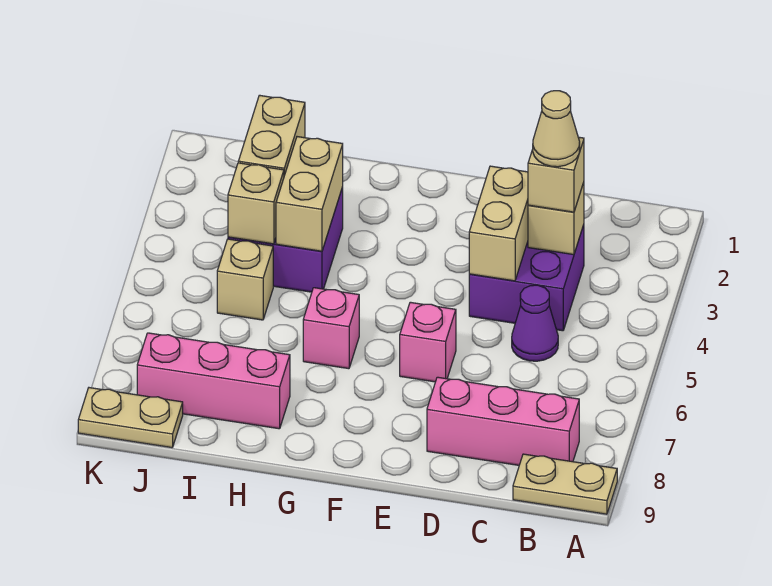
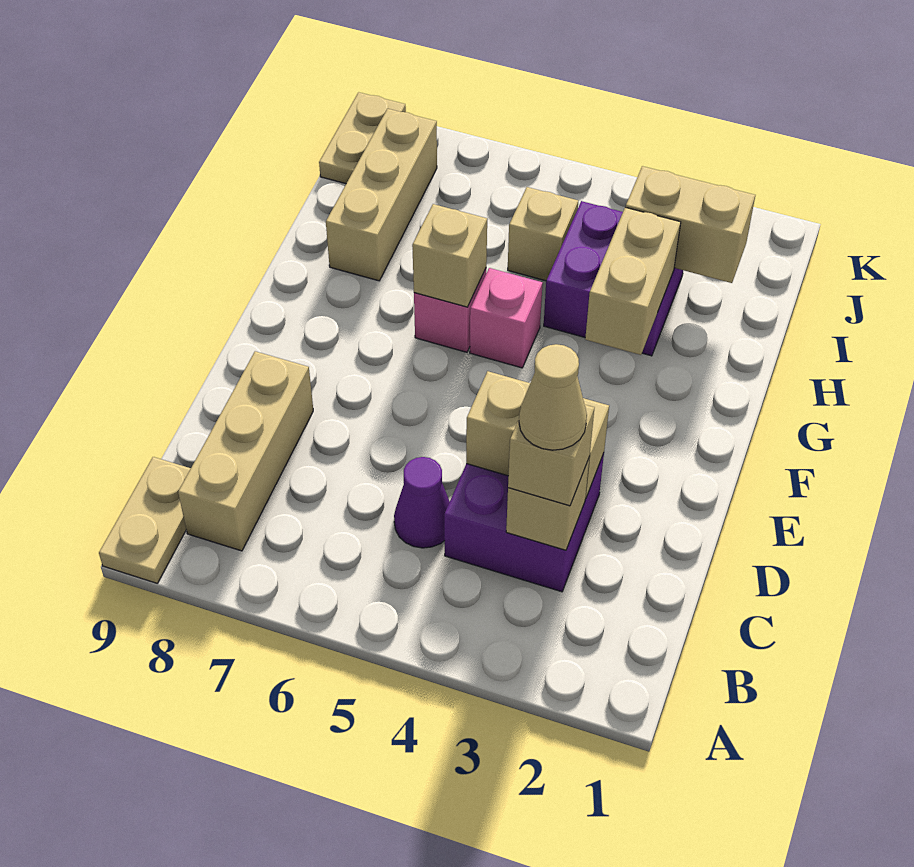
pink brick B8:D8 level 1 -> tan brick B8:D8 level 1
pink brick E6 level 1 -> pink brick G5 level 1
tan brick H3:H4 level 2 -> tan brick G3:H3 level 2
pink brick H8:J8 level 1 -> tan brick H8:J8 level 1
tan brick I4 level 2 -> tan brick G6 level 2

